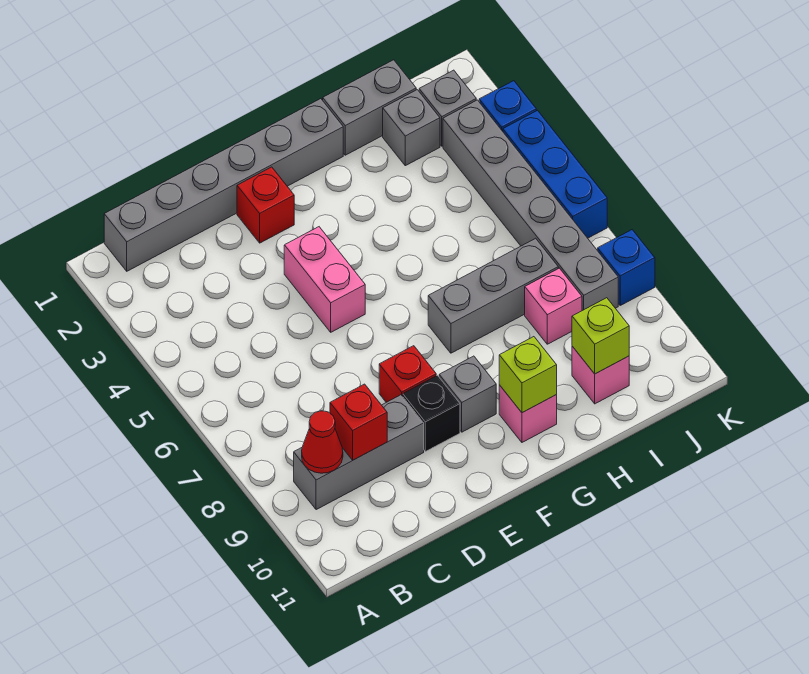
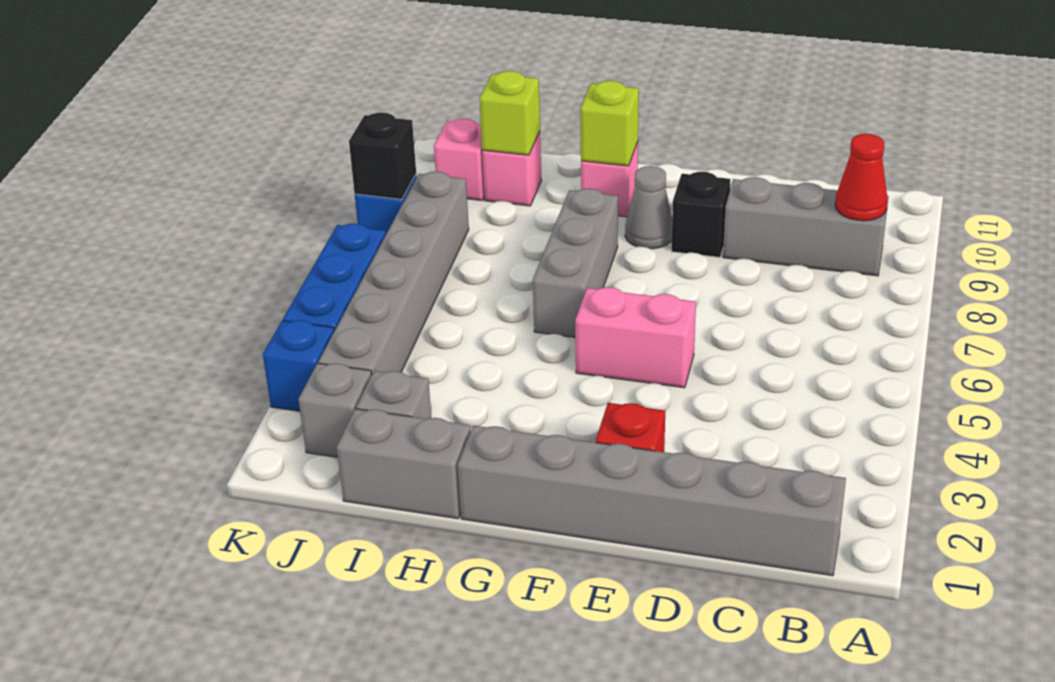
red brick C9 level 2 -> none
pink brick E4:E5 level 1 -> pink brick E5:F5 level 1
red brick E8 level 1 -> none
grey brick F9 level 1 -> grey cone F9 level 1
grey brick G7:I7 level 1 -> grey brick G6:G8 level 1
pink brick I8 level 1 -> pink brick J10 level 1
none -> black brick K8 level 2

